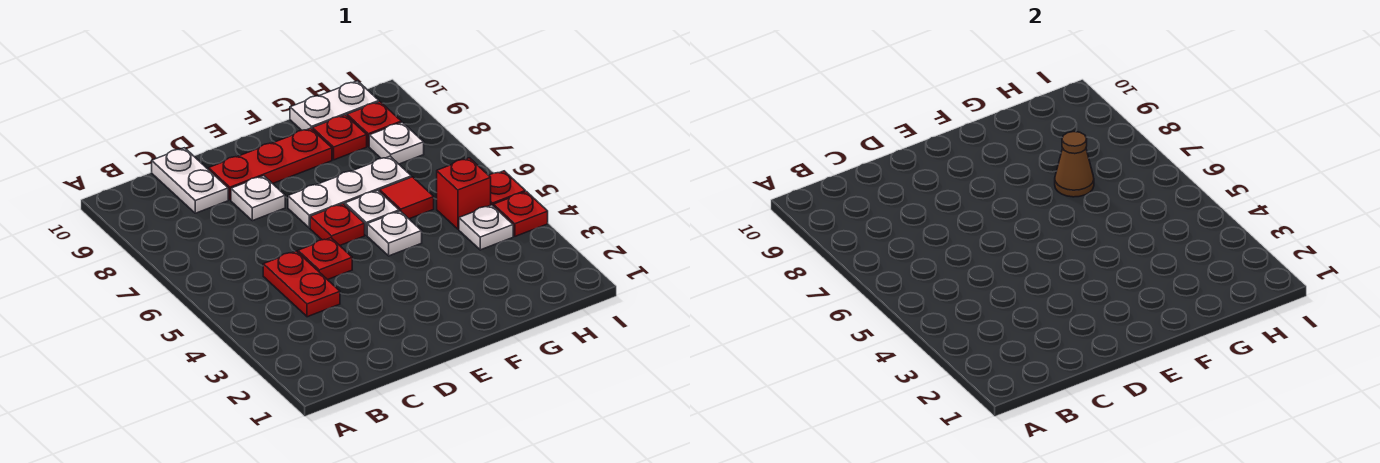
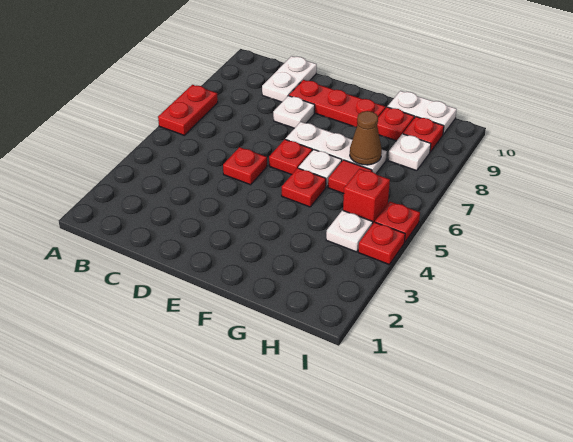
red plate C4:C5 level 1 -> red plate A6:A7 level 1
white plate F5 level 1 -> red plate F5 level 1

